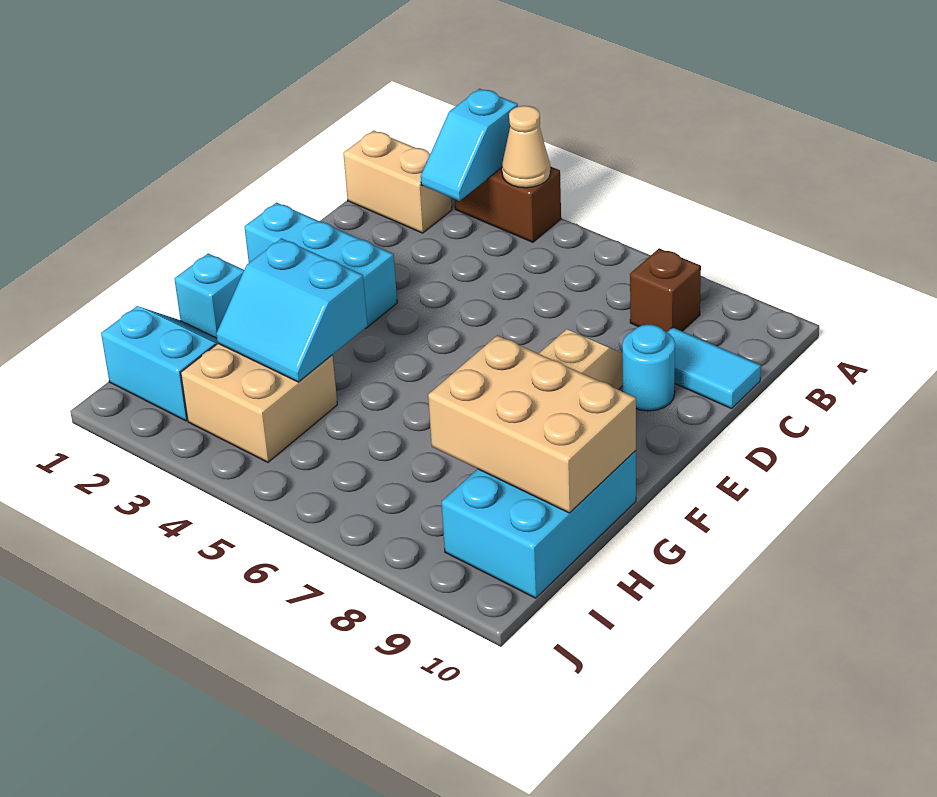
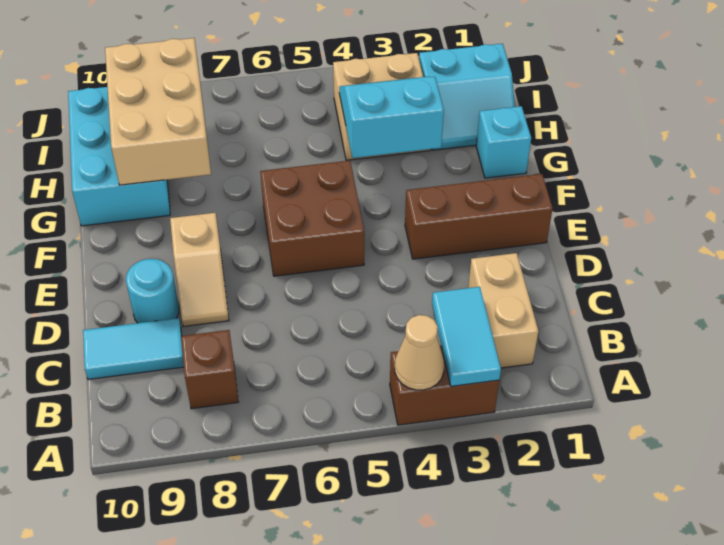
cyan slope A3:B3 level 2 top A -> cyan tile A3:B3 level 2
tan brick B1:B2 level 1 -> tan brick B2:C2 level 1
cyan brick E1:E3 level 1 -> brown brick E1:E3 level 1
none -> brown brick E5:F6 level 1
tan brick G8:H10 level 2 -> tan brick G8:I9 level 2

